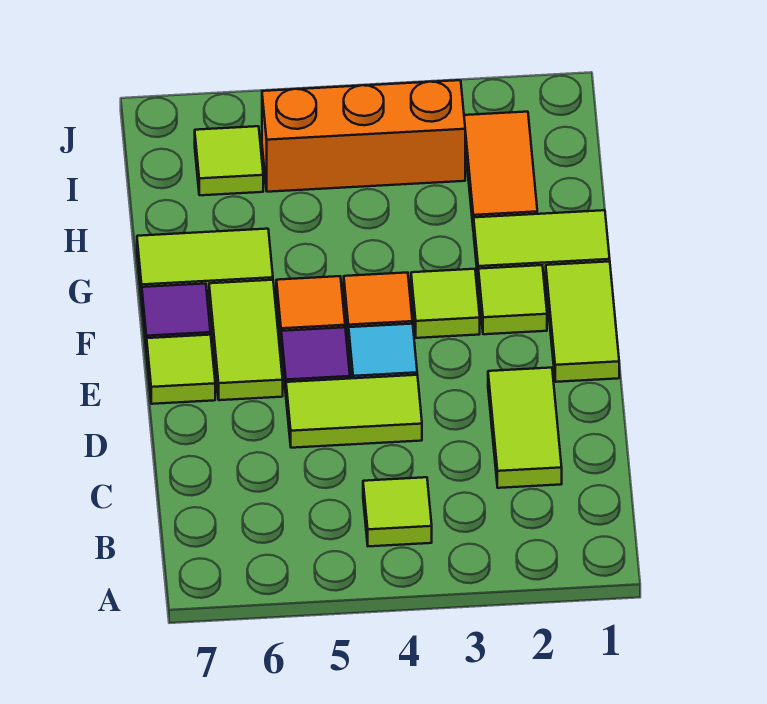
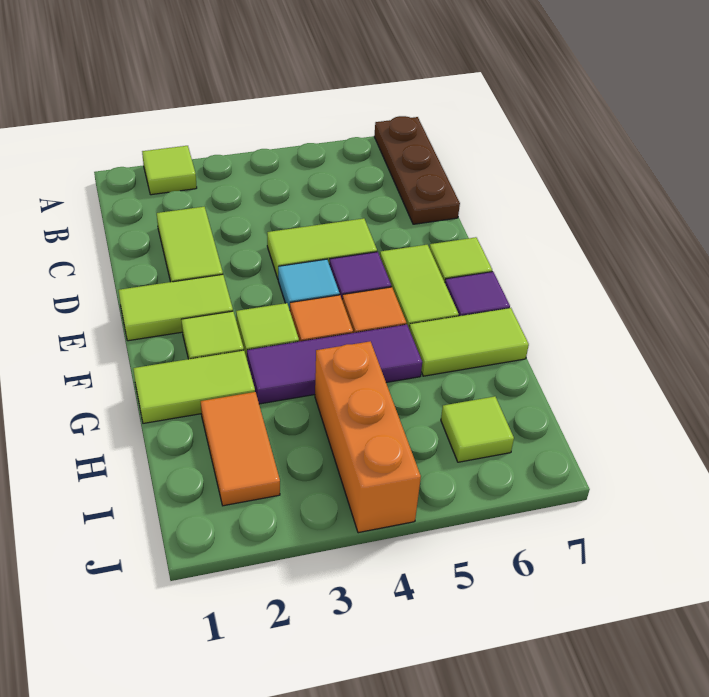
none -> brown plate A7:C7 level 1
lime tile B4 level 1 -> lime tile A2 level 1
lime tile E1:F1 level 1 -> lime tile E1:E2 level 1
none -> purple tile G3:G5 level 1
orange brick I3:I5 level 1 -> orange brick H4:J4 level 1

